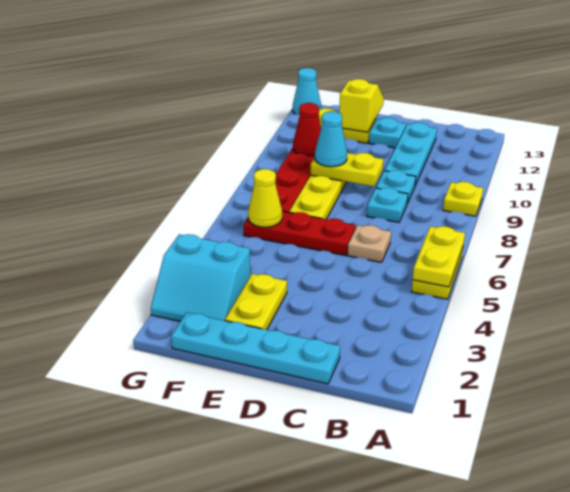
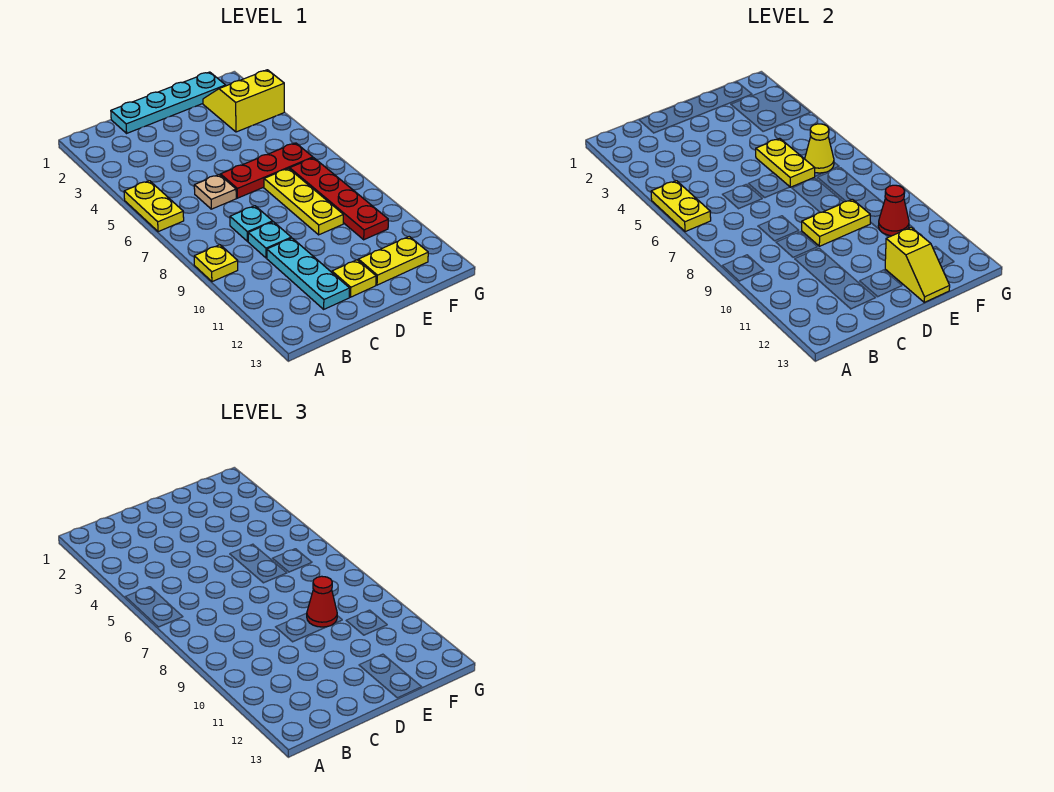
cyan plate D12 level 1 -> yellow plate D12 level 1
yellow plate E2:E3 level 1 -> yellow plate E5:E6 level 2
cyan cone E9 level 3 -> red cone E9 level 3
cyan slope F2:G3 level 1 top 3 -> yellow slope F2:G3 level 1 top 3
cyan cone G13 level 1 -> none

